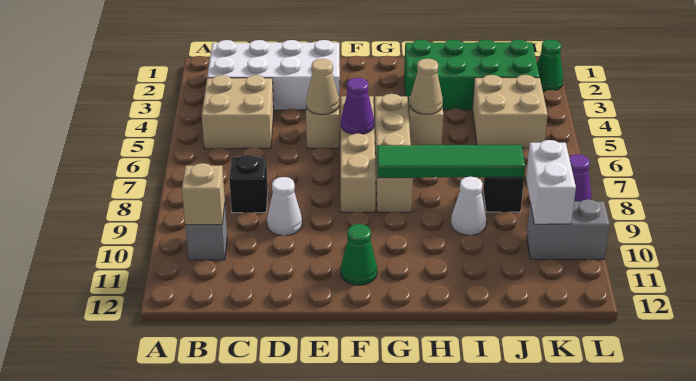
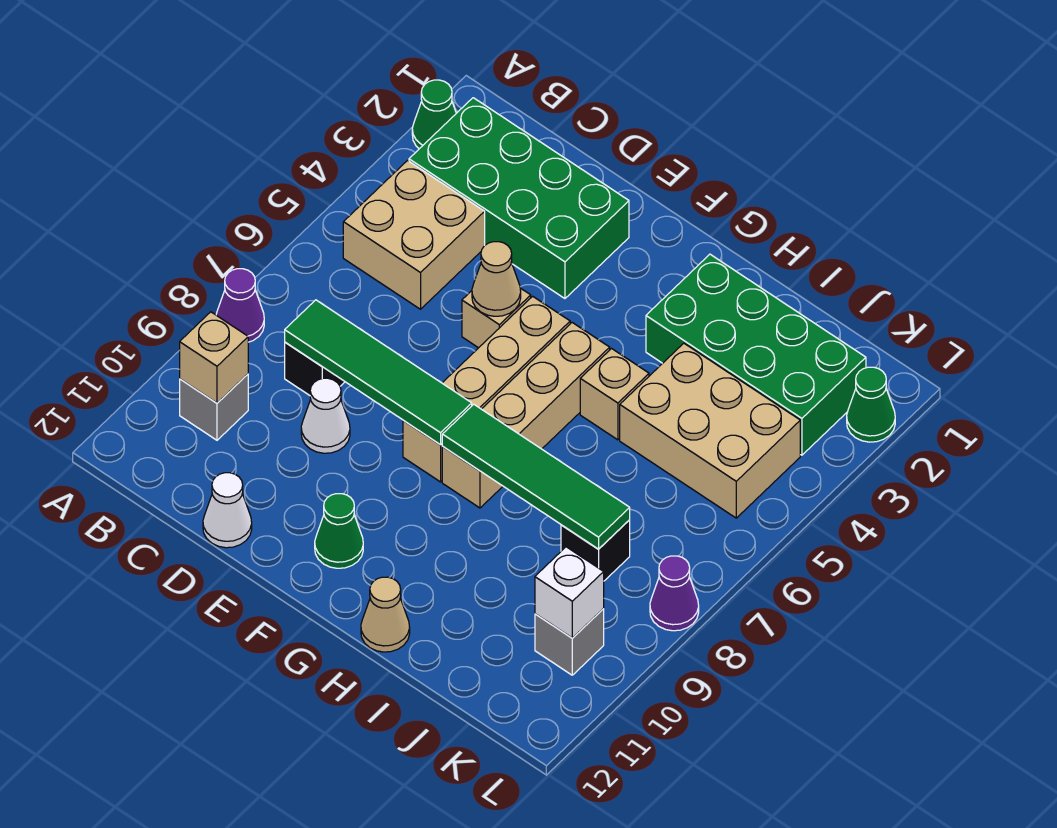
none -> green cone A2 level 1
white brick B2:E3 level 1 -> green brick B2:E3 level 1
none -> green tile C8:F8 level 2
purple cone F6 level 2 -> purple cone A8 level 1
tan cone H5 level 2 -> tan cone H12 level 1
white cone I9 level 1 -> white cone D12 level 1
tan brick J4:K5 level 1 -> tan brick I4:K5 level 1
white brick K9:K10 level 2 -> white brick K10 level 2
grey brick K10:L10 level 1 -> grey brick K10 level 1

